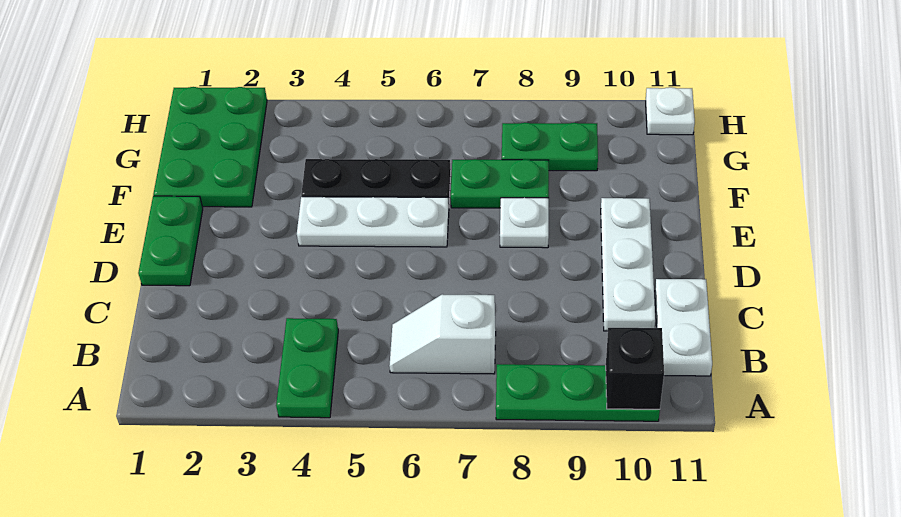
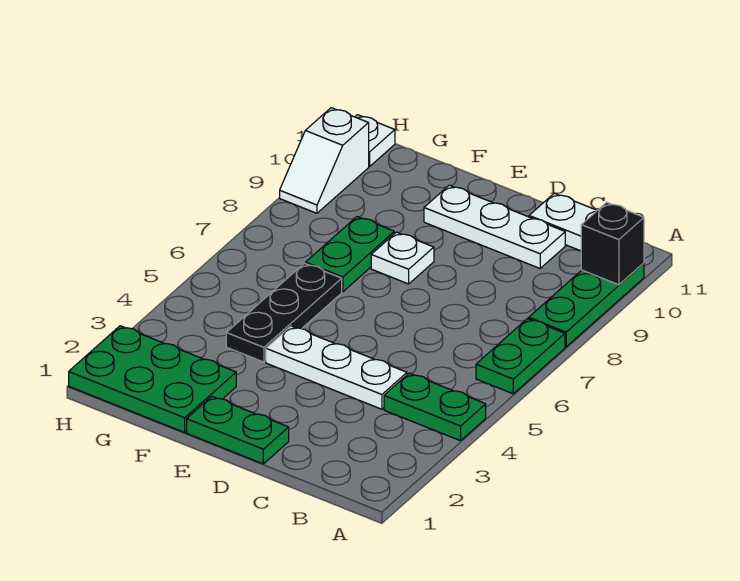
white slope B6:B7 level 1 top 7 -> white slope H9:H10 level 1 top 10
white plate E4:E6 level 1 -> white plate C4:E4 level 1
green plate G8:G9 level 1 -> green plate A6:A7 level 1

